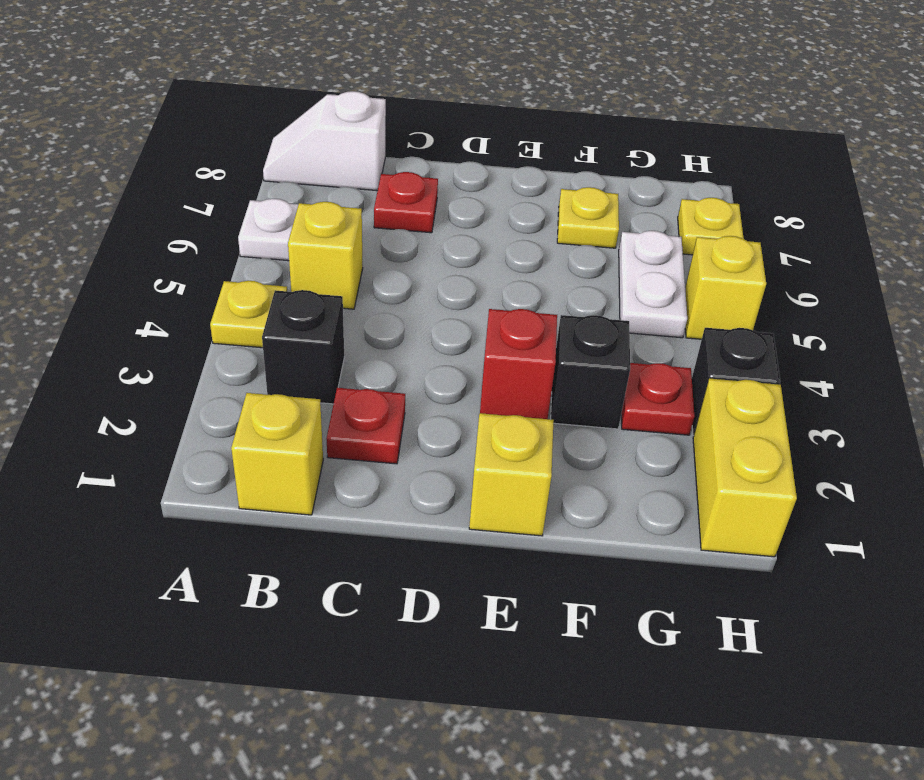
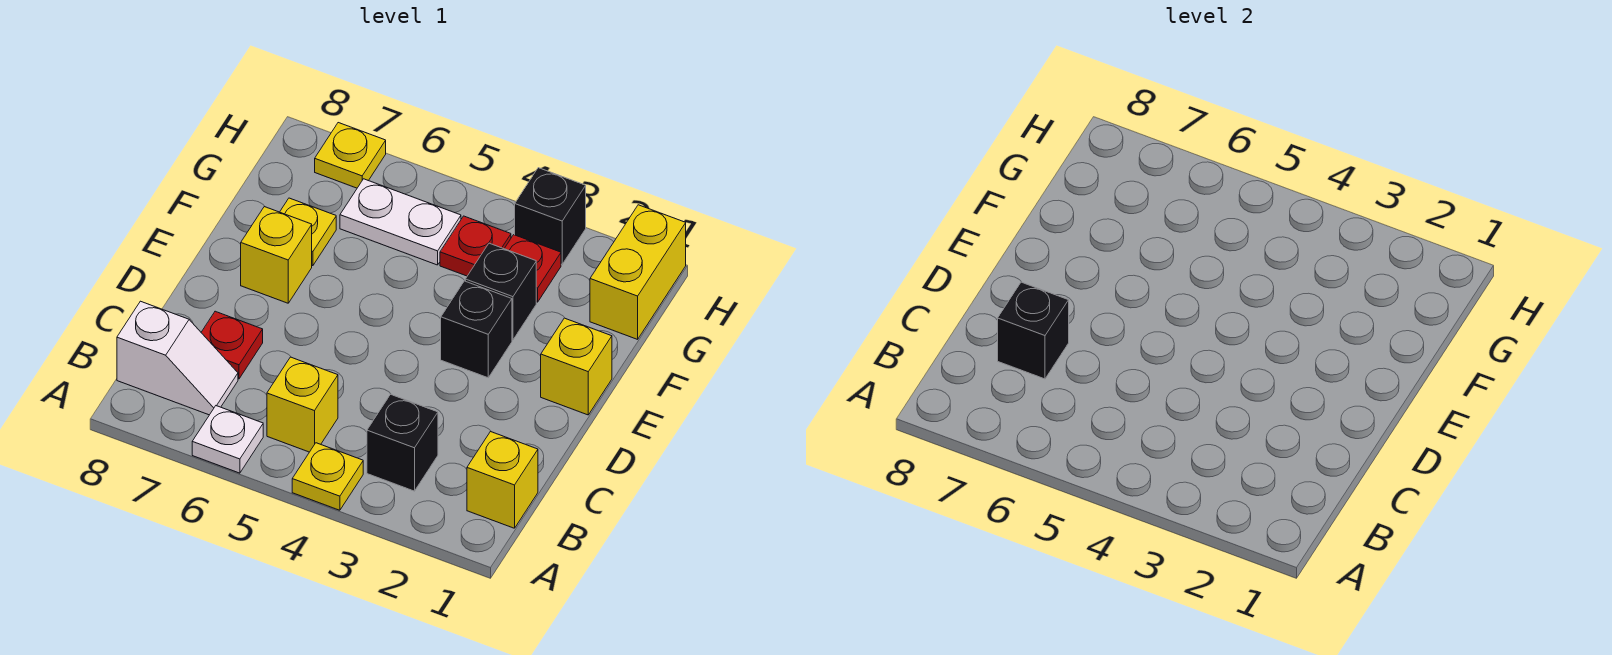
white slope A8:B8 level 1 top B -> white slope B7:B8 level 1 top 8
red plate C2 level 1 -> red plate G4 level 1
none -> black brick C7 level 2
red brick E3 level 1 -> black brick E3 level 1
yellow brick H1:H2 level 1 -> yellow brick G1:H1 level 1
yellow brick H5 level 1 -> yellow brick E7 level 1

